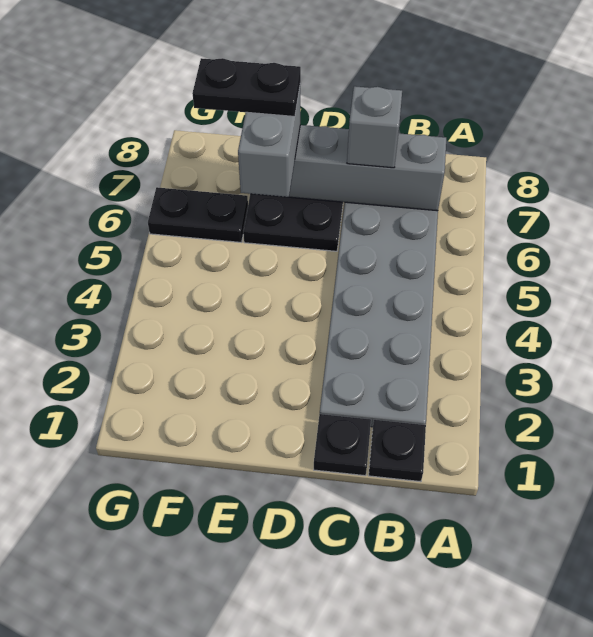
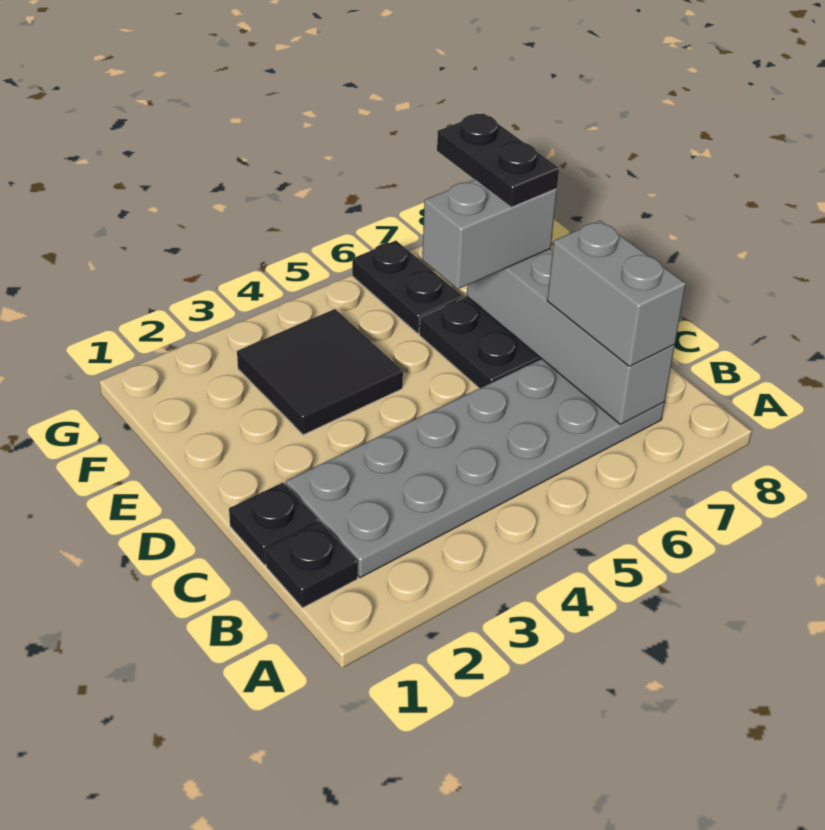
grey brick C7 level 3 -> grey brick B7:C7 level 3
none -> black tile E3:F4 level 1

